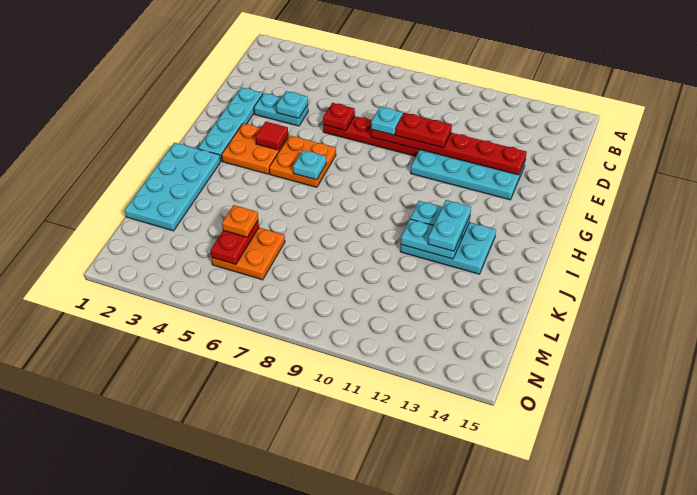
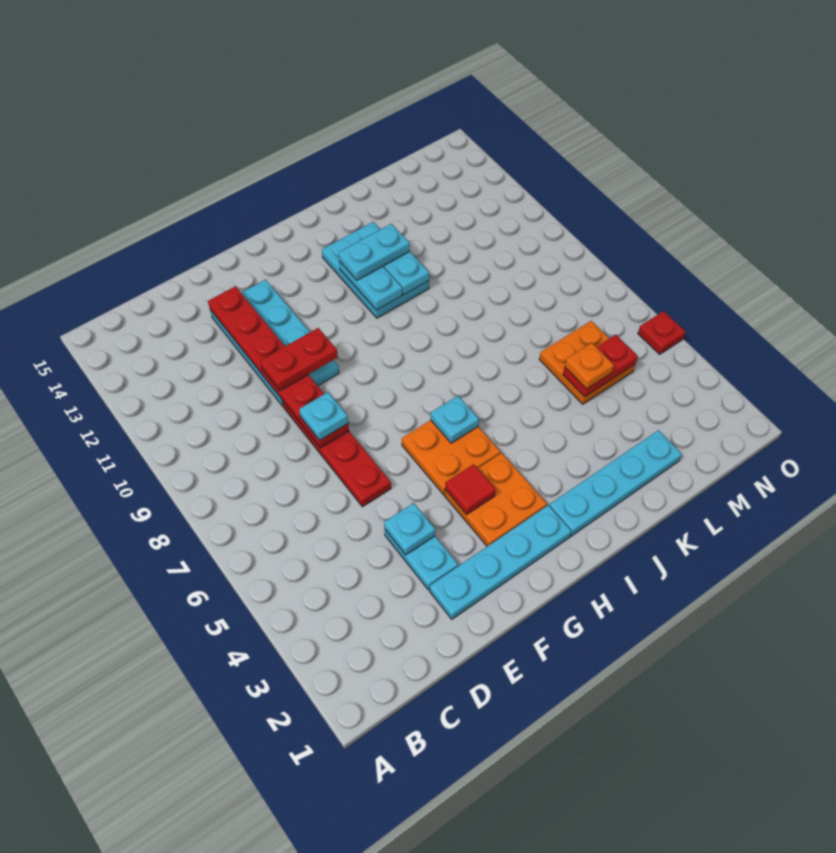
red plate E6 level 2 -> red plate O5 level 1
red plate E9:E10 level 3 -> red plate E10:F10 level 3
cyan plate I1:L2 level 1 -> cyan plate I2:L2 level 1

